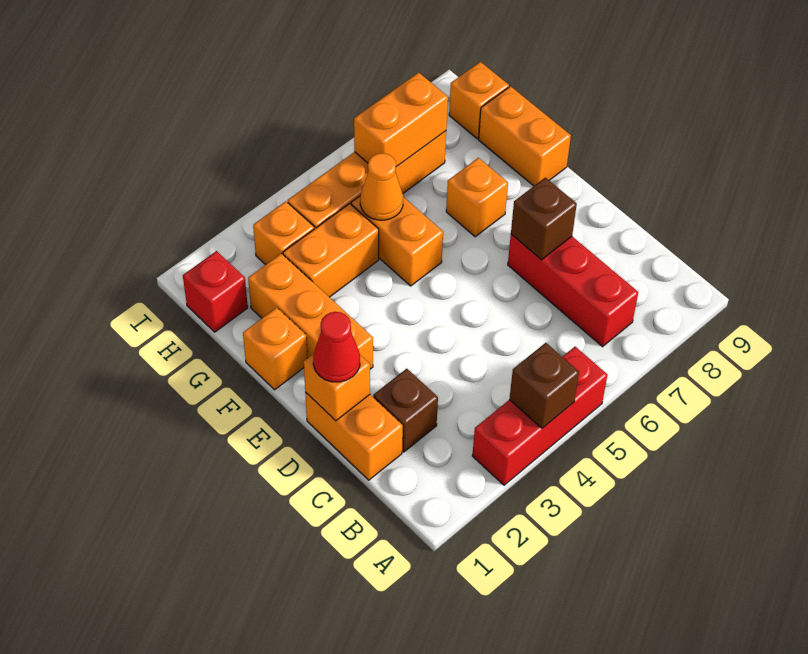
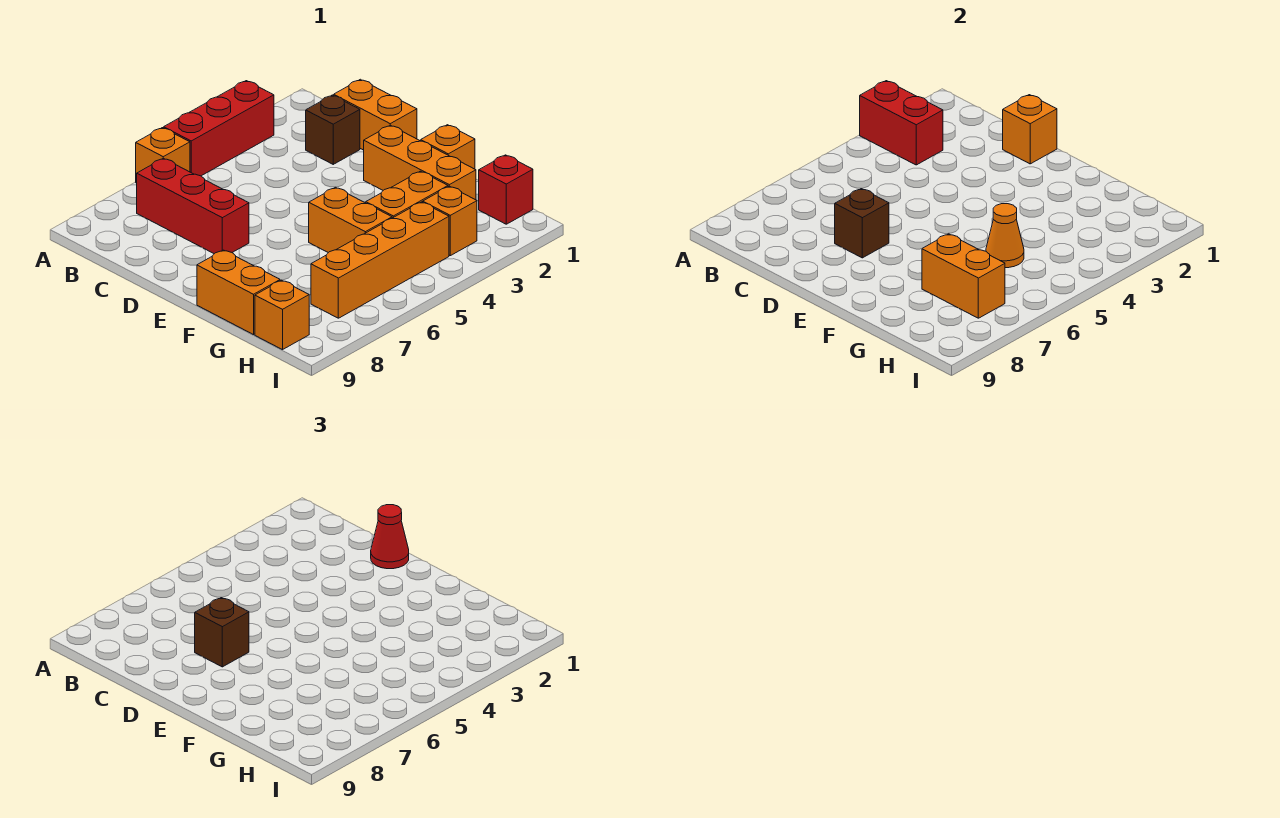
none -> red brick A3:B3 level 2
brown brick A4 level 2 -> brown brick D7 level 3
orange brick F7 level 1 -> orange brick A6 level 1
orange brick H6:H7 level 2 -> orange brick G7:H7 level 2

